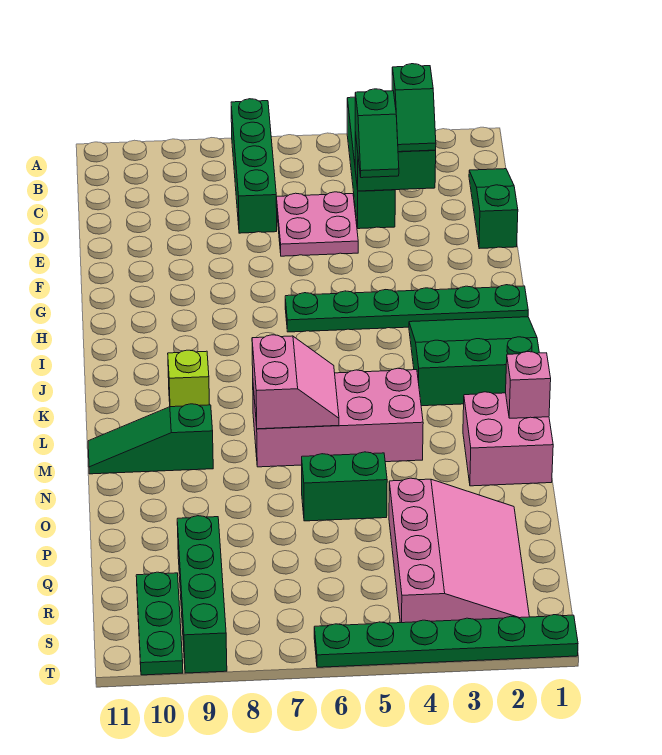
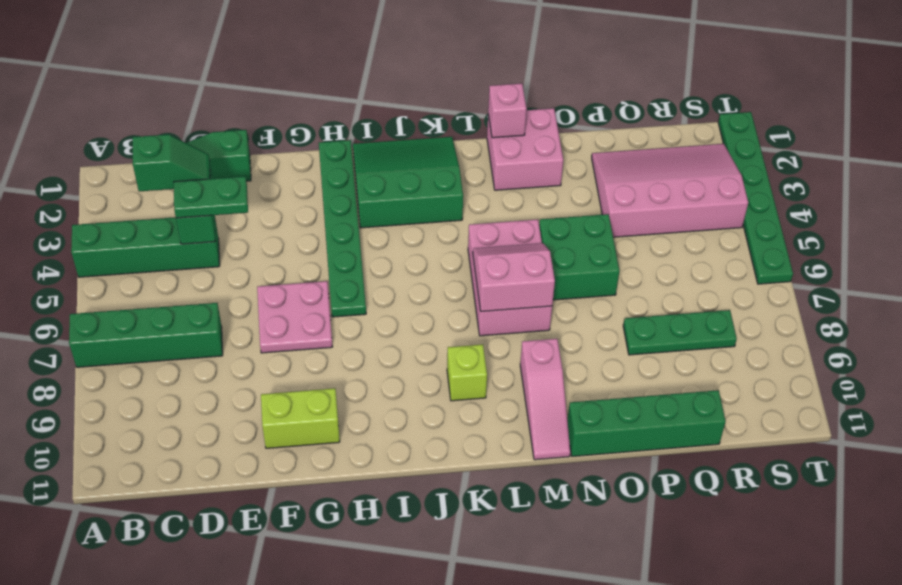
green slope D4:E4 level 3 top D -> green plate D4:E4 level 3
pink plate D5:E6 level 1 -> pink plate F6:G7 level 1
none -> lime brick F10:G10 level 1
green slope I1:K3 level 1 top K -> green slope I1:K3 level 1 top 3
pink brick L4:M7 level 1 -> pink brick L5:M7 level 1
green slope M9:M11 level 1 top 9 -> pink slope M9:M11 level 1 top 9
green brick O5:O6 level 1 -> green brick N5:O6 level 1
green brick Q9:T9 level 1 -> green brick N11:Q11 level 1
green plate R10:T10 level 1 -> green plate P8:R8 level 1

